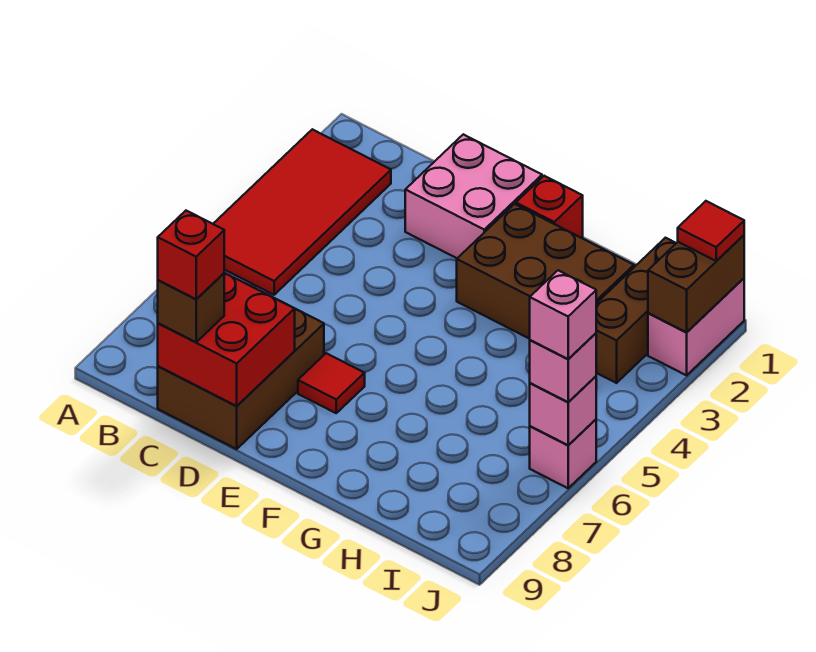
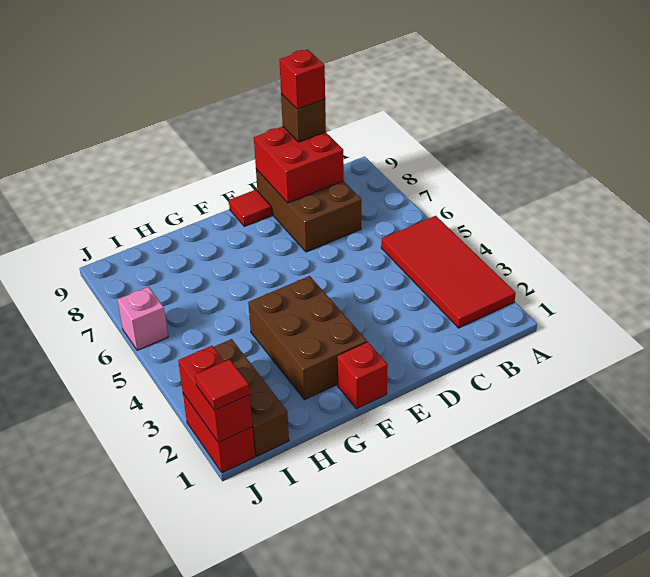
pink brick D1:E2 level 1 -> none
red tile E7 level 1 -> red tile E9 level 1
brown brick F2:H3 level 1 -> brown brick F2:G4 level 1
pink brick J1:J2 level 1 -> red brick J1:J2 level 1
brown brick J1:J2 level 2 -> red brick J1:J2 level 2
pink brick J6 level 2 -> none
pink brick J6 level 3 -> none
pink brick J6 level 4 -> none

